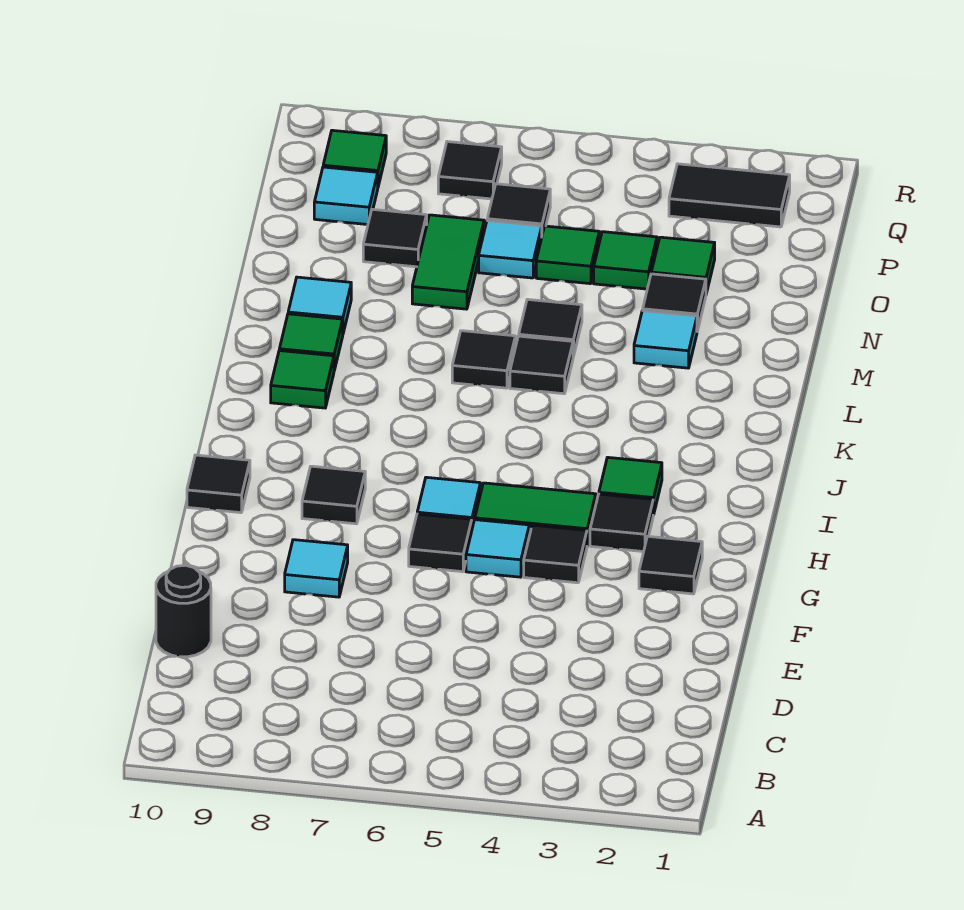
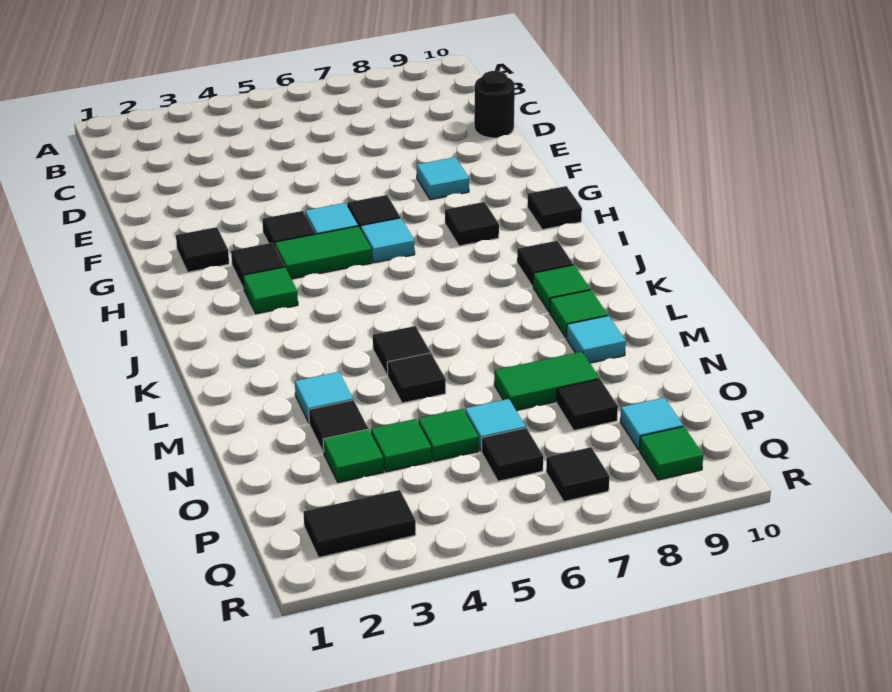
black tile L6 level 1 -> black tile J9 level 1
green tile N7:O7 level 1 -> green tile N7:N8 level 1

